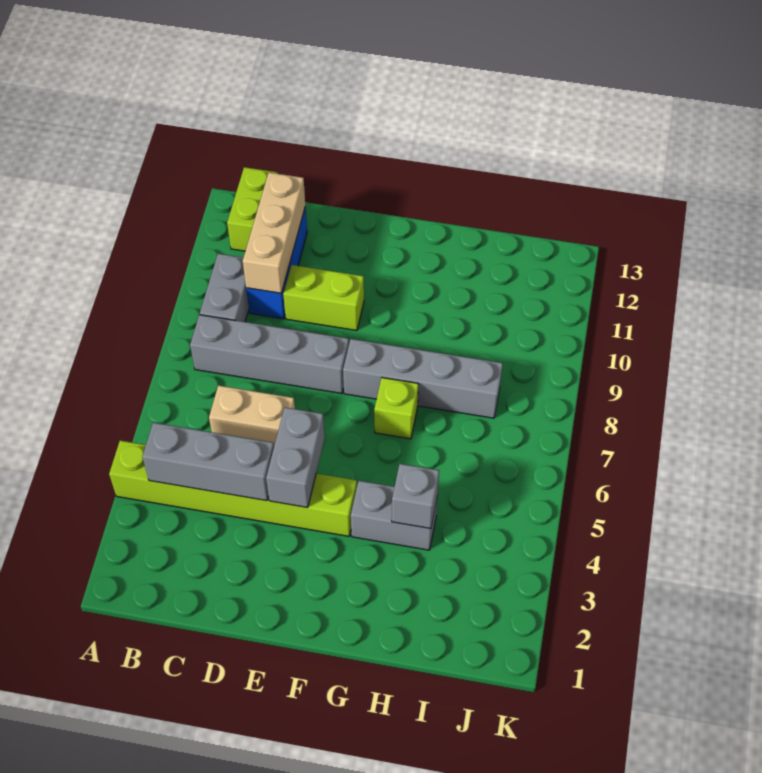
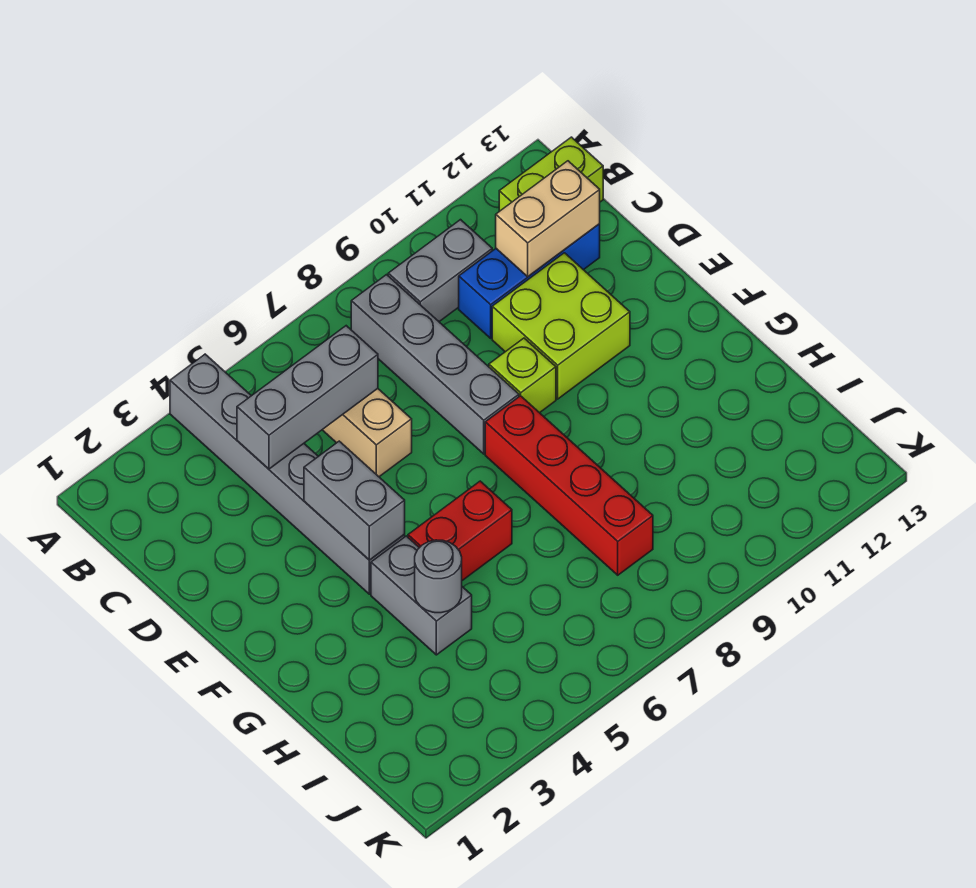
lime brick A4:F4 level 1 -> grey brick A4:F4 level 1
grey brick B4:D4 level 2 -> grey brick C4:C6 level 2
tan brick C10:C12 level 2 -> tan brick C11:C12 level 2
lime brick D10:E10 level 1 -> lime brick D10:E11 level 1
grey brick E4:E5 level 2 -> grey brick E4:F4 level 2
grey brick F8:I8 level 1 -> red brick F8:I8 level 1
none -> red brick G5:G6 level 1
lime brick G7 level 1 -> lime brick E9 level 1
grey brick H4 level 2 -> grey round brick H4 level 2

